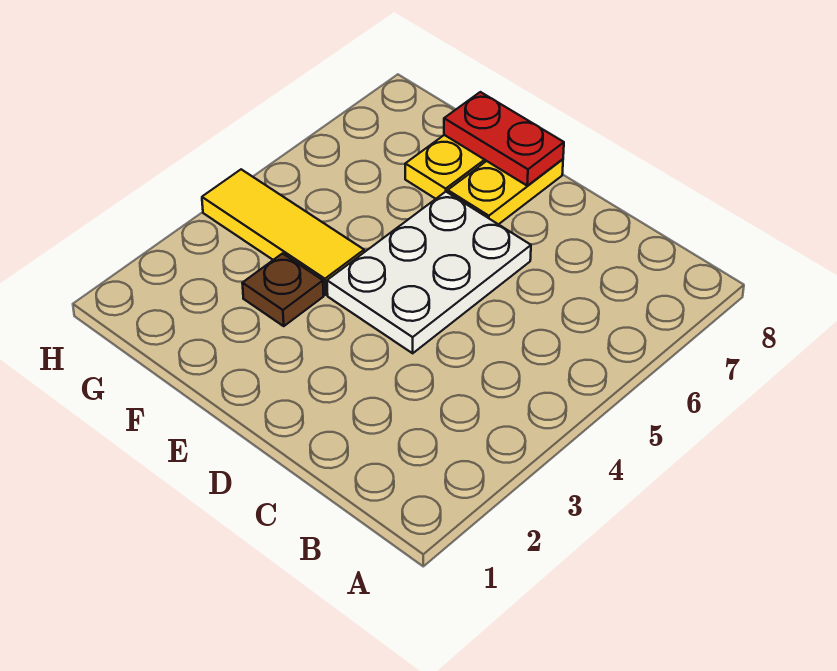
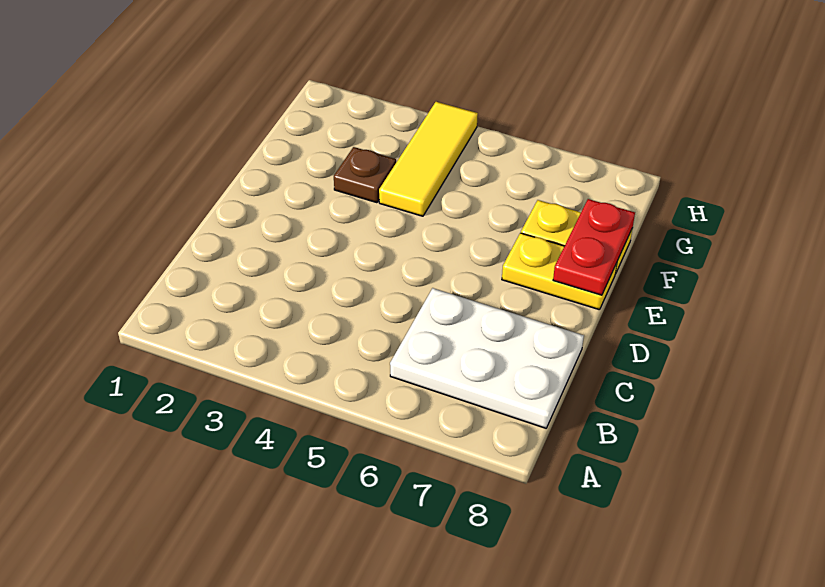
white plate D4:E6 level 1 -> white plate B6:C8 level 1

